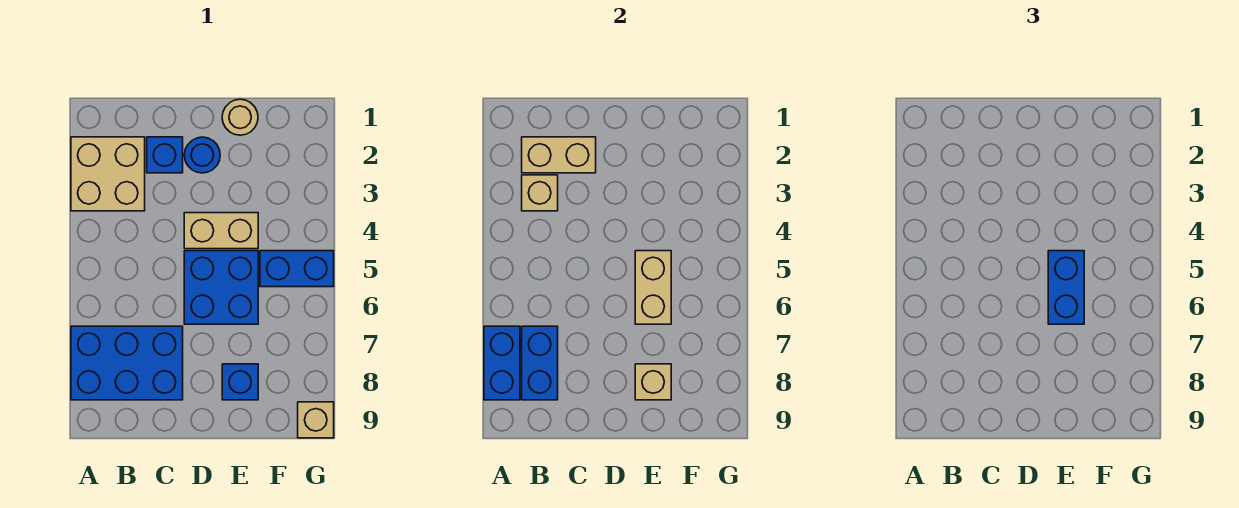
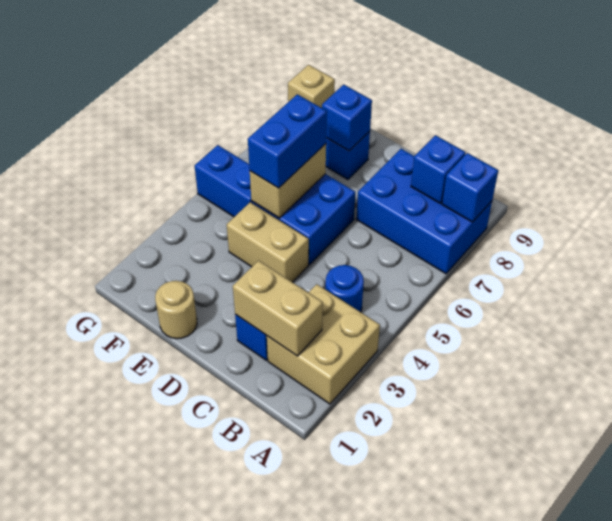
blue brick A7:A8 level 2 -> blue brick A8 level 2
tan brick B3 level 2 -> none
blue brick B7:B8 level 2 -> blue brick B8 level 2
blue round brick D2 level 1 -> blue round brick B4 level 1
tan brick E8 level 2 -> blue brick E8 level 2

